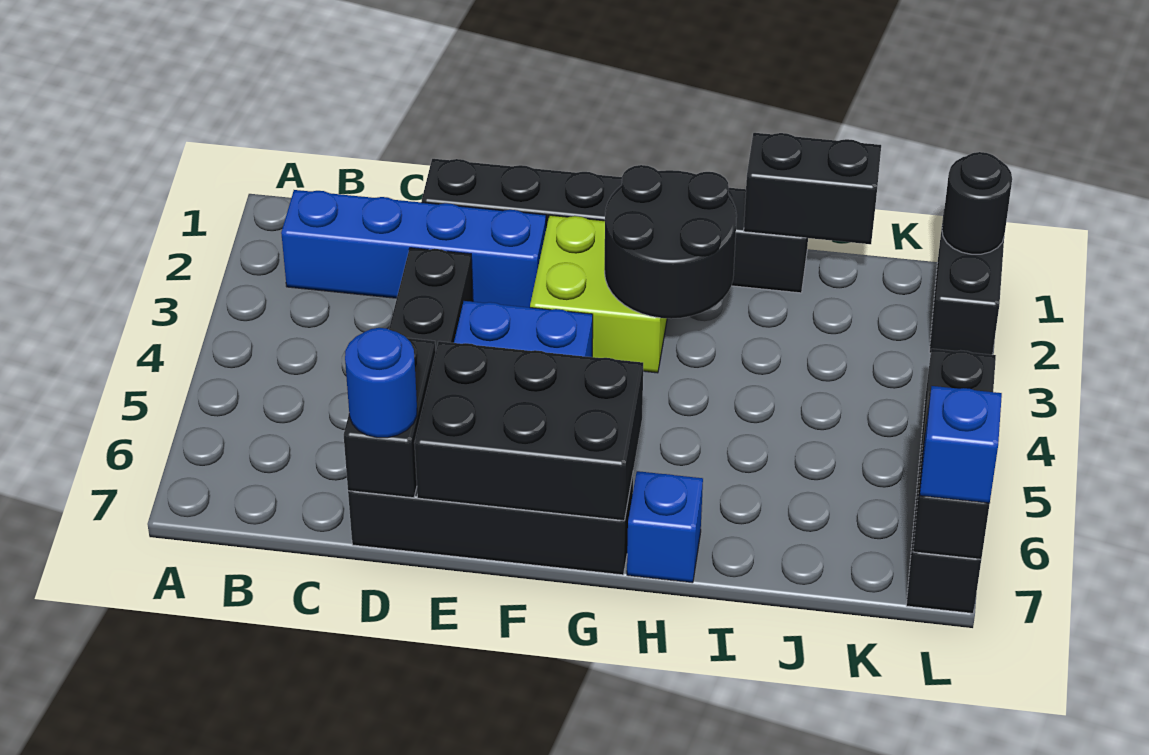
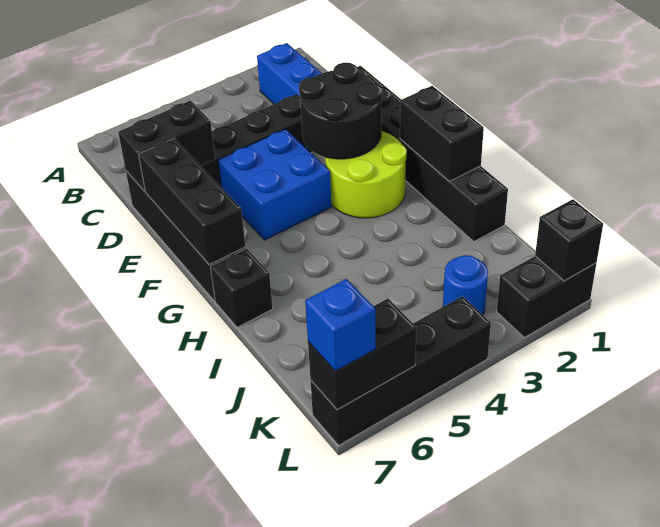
blue round brick D7 level 3 -> blue round brick K3 level 1
black brick E6:G7 level 2 -> black brick E7:G7 level 2
lime brick F2:G3 level 1 -> lime round brick F2:G3 level 1
black round brick G2:H3 level 2 -> black round brick E2:F3 level 2
blue brick H7 level 1 -> black brick H7 level 1
black brick I1:J1 level 2 -> black brick G1:H1 level 2
black round brick L1 level 2 -> black brick L1 level 2

